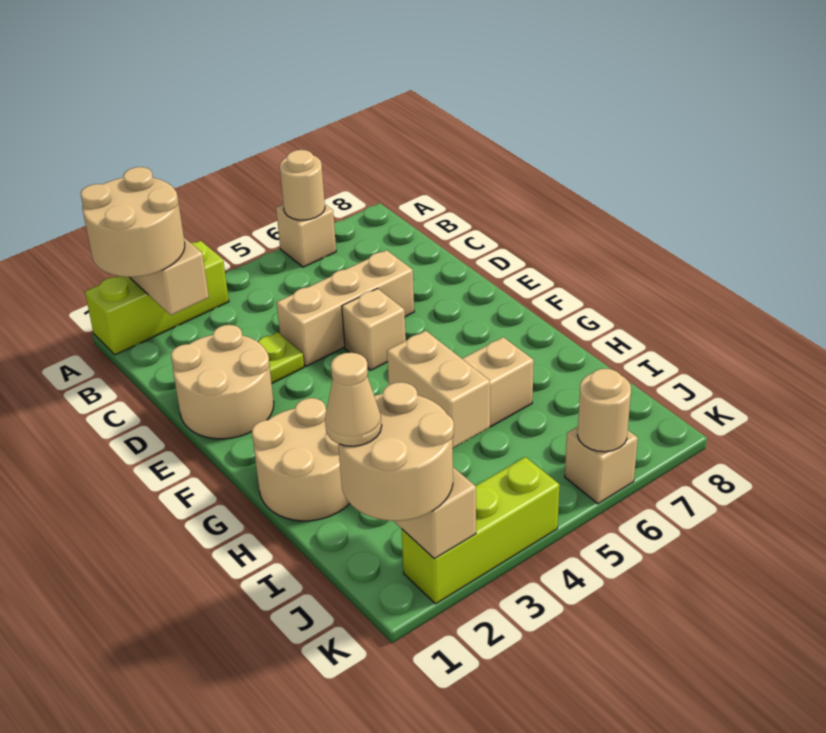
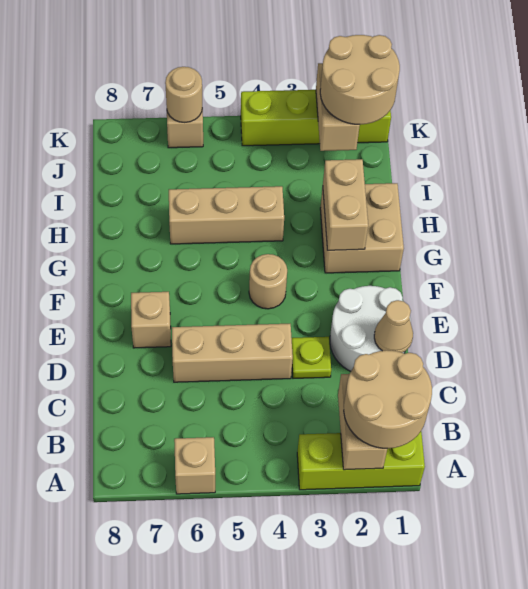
tan round brick A6 level 2 -> tan round brick F4 level 1
tan round brick D1:E2 level 1 -> white round brick D1:E2 level 1
tan brick E5 level 1 -> tan brick E7 level 1
tan round brick G1:H2 level 1 -> tan brick G1:H2 level 1
tan brick H4:I4 level 2 -> tan brick G2:H2 level 2
tan cone J1 level 4 -> tan cone D1 level 2
lime brick K2:K4 level 1 -> lime brick K1:K4 level 1

